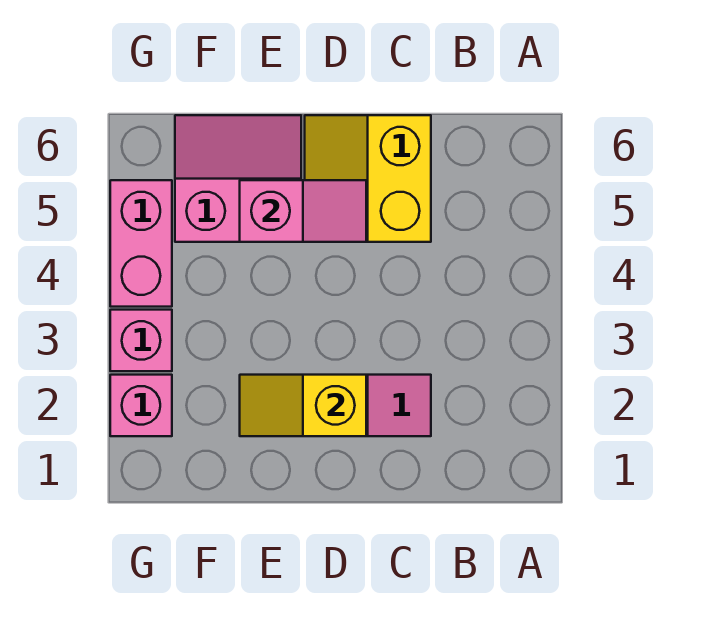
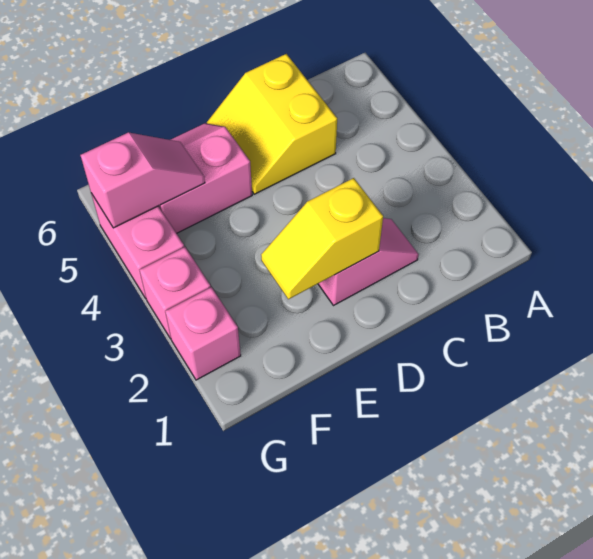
pink slope D5:E5 level 2 top E -> pink slope F5:G5 level 2 top G

